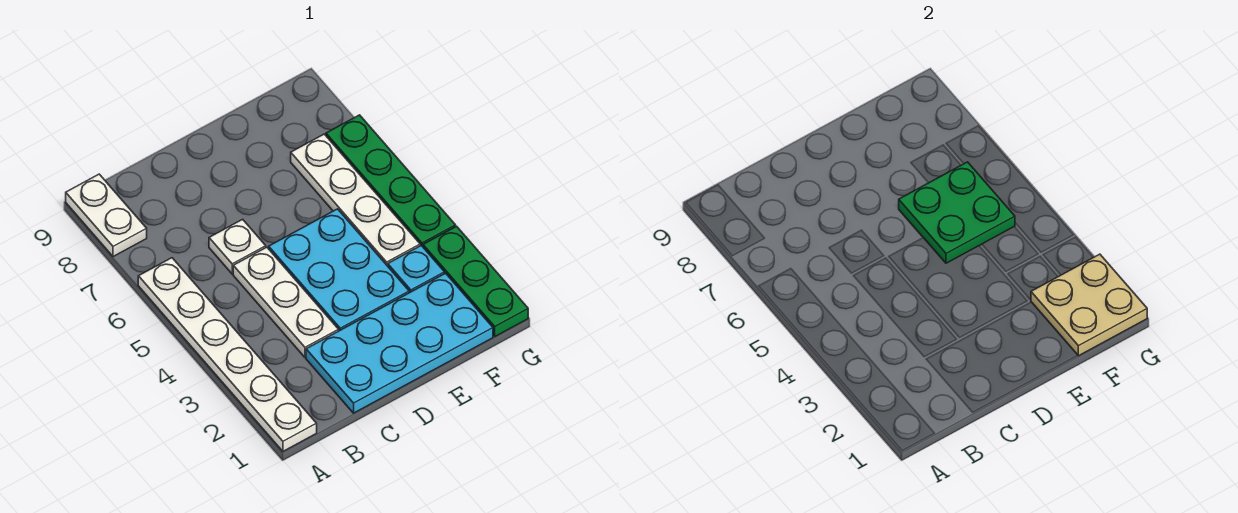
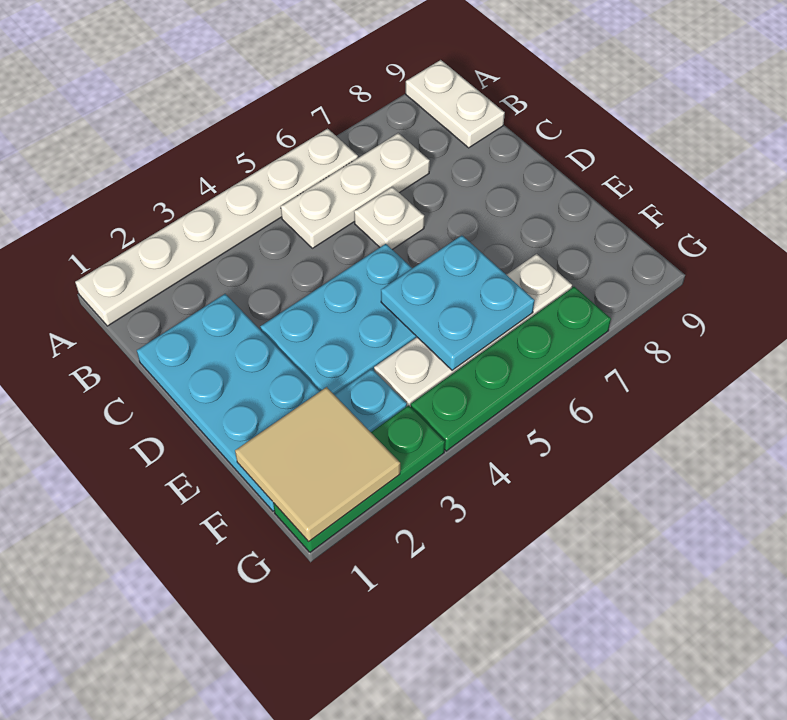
white plate A8:A9 level 1 -> white plate A9:B9 level 1
white plate C3:C5 level 1 -> white plate B5:B7 level 1
green plate E5:F6 level 2 -> cyan plate E5:F6 level 2
tan plate F1:G2 level 2 -> tan tile F1:G2 level 2

